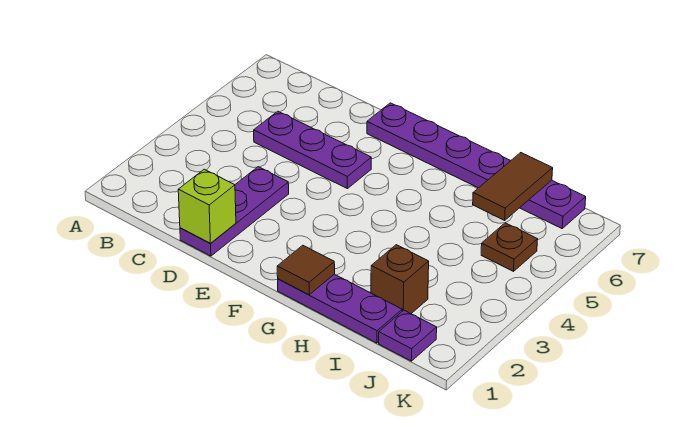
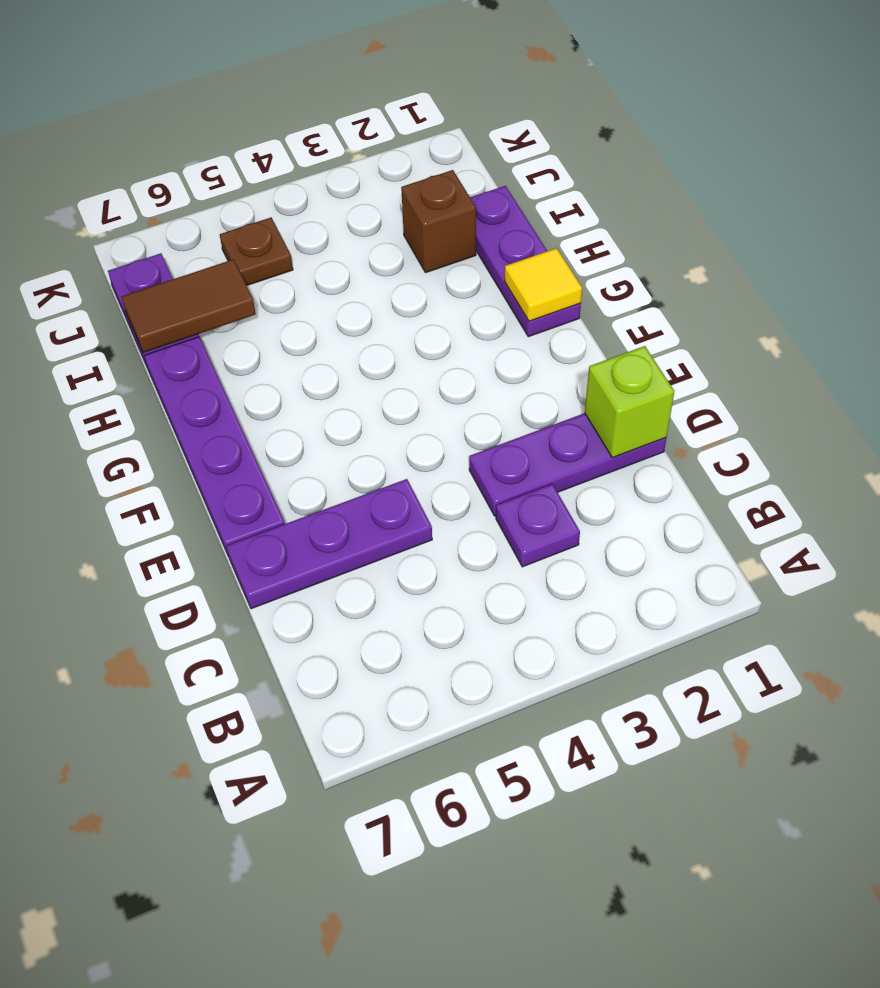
purple plate C5:E5 level 1 -> purple plate D5:D7 level 1
brown tile G1 level 2 -> yellow tile G1 level 2
purple plate J1 level 1 -> purple plate C3 level 1

